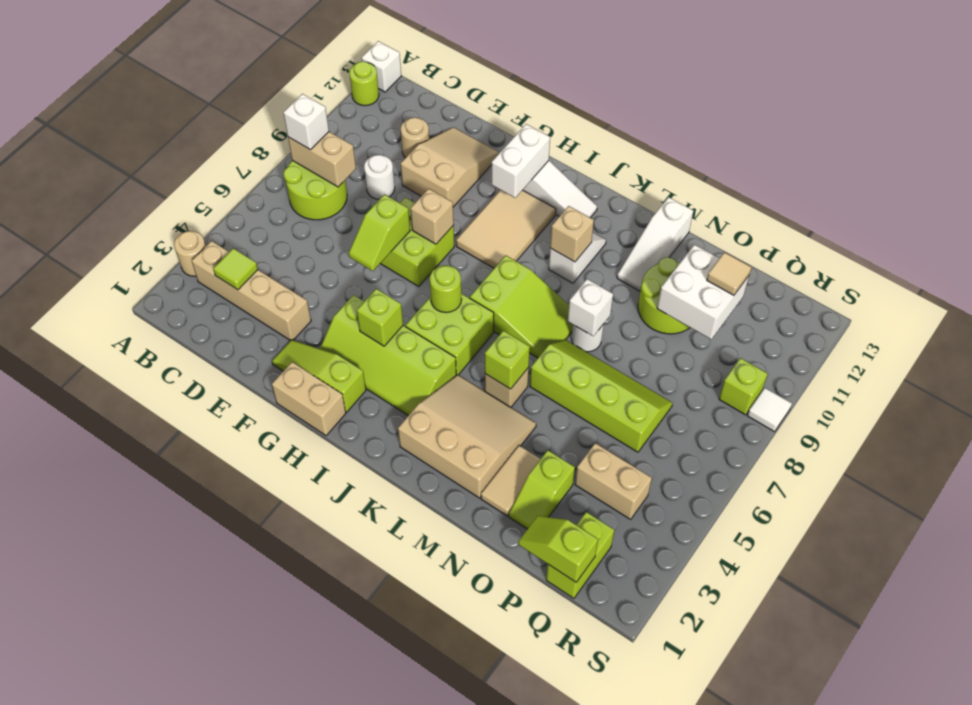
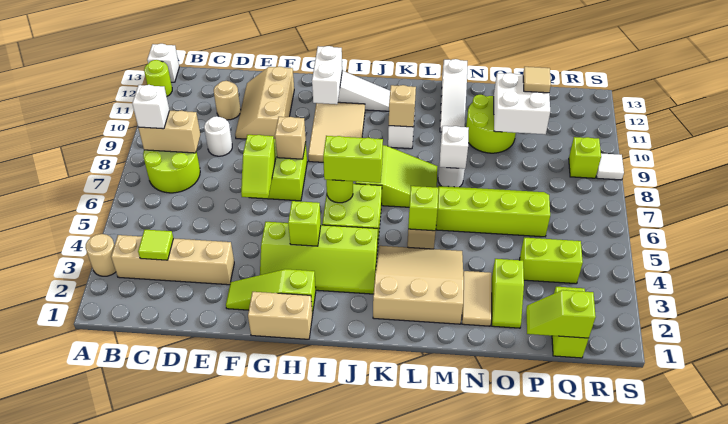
tan slope E10:F12 level 1 top 10 -> tan slope E10:F12 level 1 top F
none -> lime brick I6:J6 level 3
tan brick P4:Q4 level 1 -> lime brick P4:Q4 level 1

